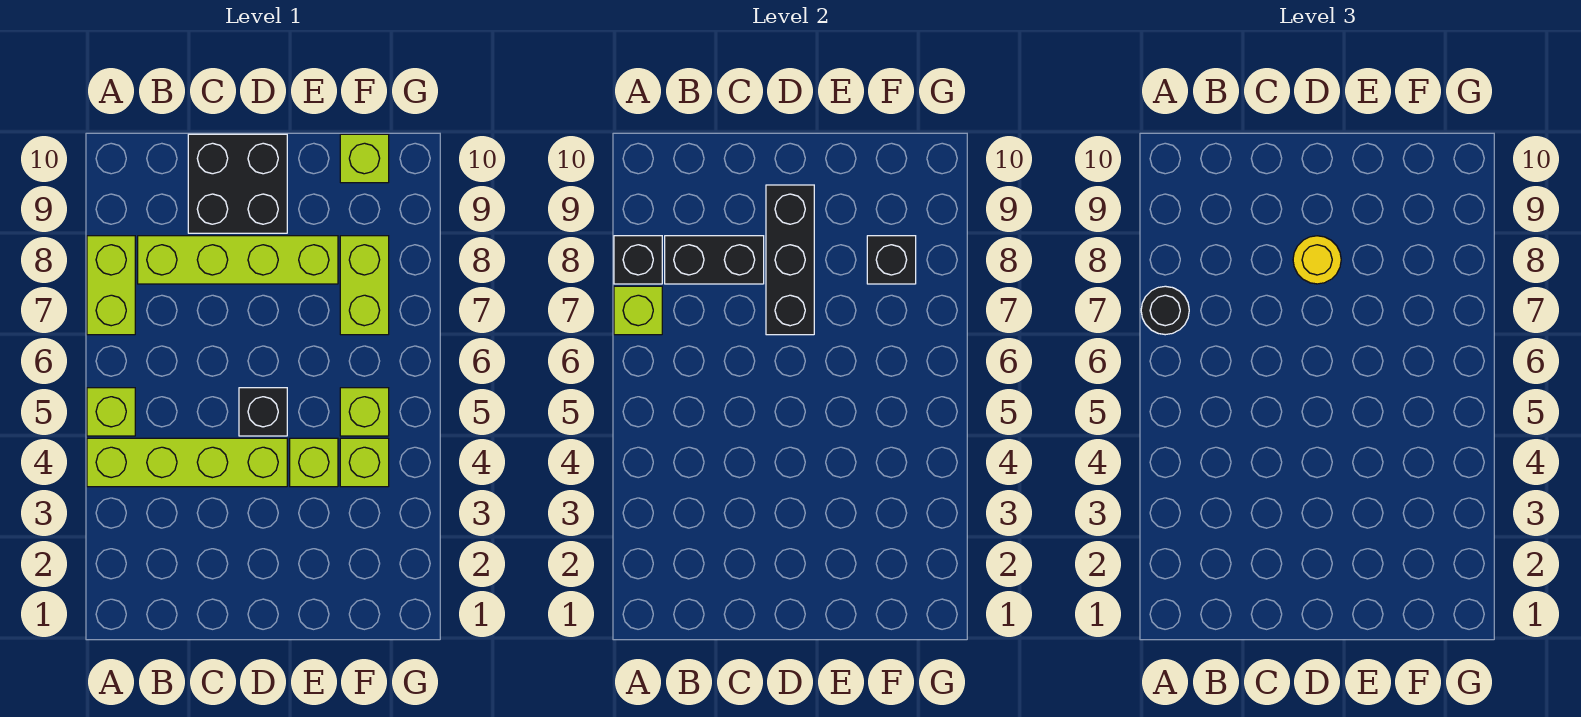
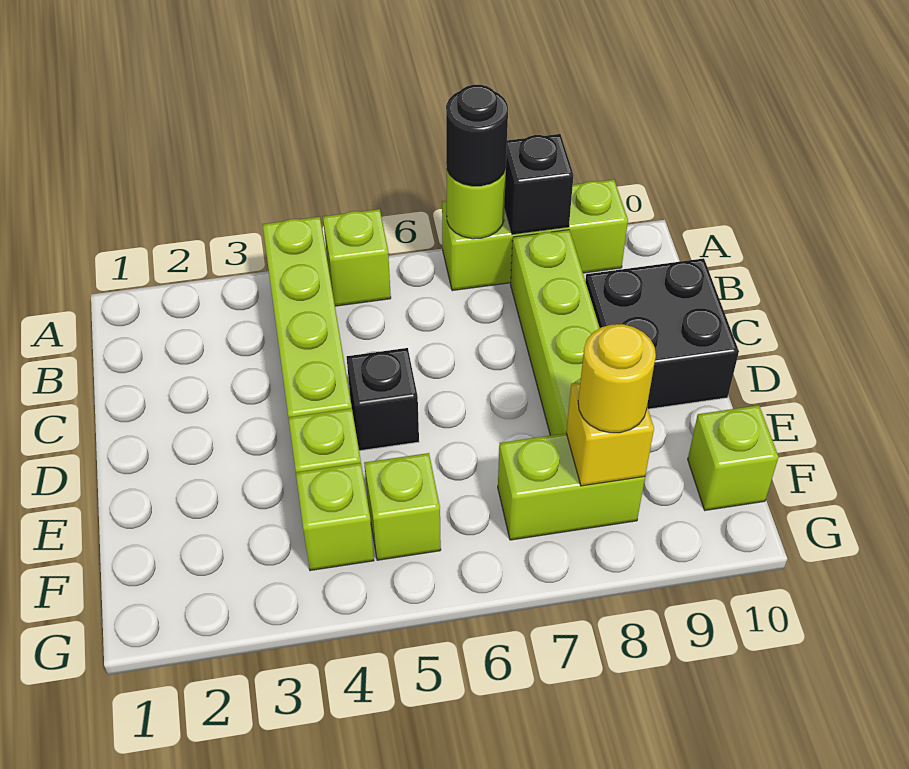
lime brick A7:A8 level 1 -> lime brick A7:A9 level 1
lime brick A7 level 2 -> lime round brick A7 level 2
black brick B8:C8 level 2 -> none
black brick D7:D9 level 2 -> none
yellow round brick D8 level 3 -> yellow round brick F8 level 3
black brick F8 level 2 -> yellow brick F8 level 2

